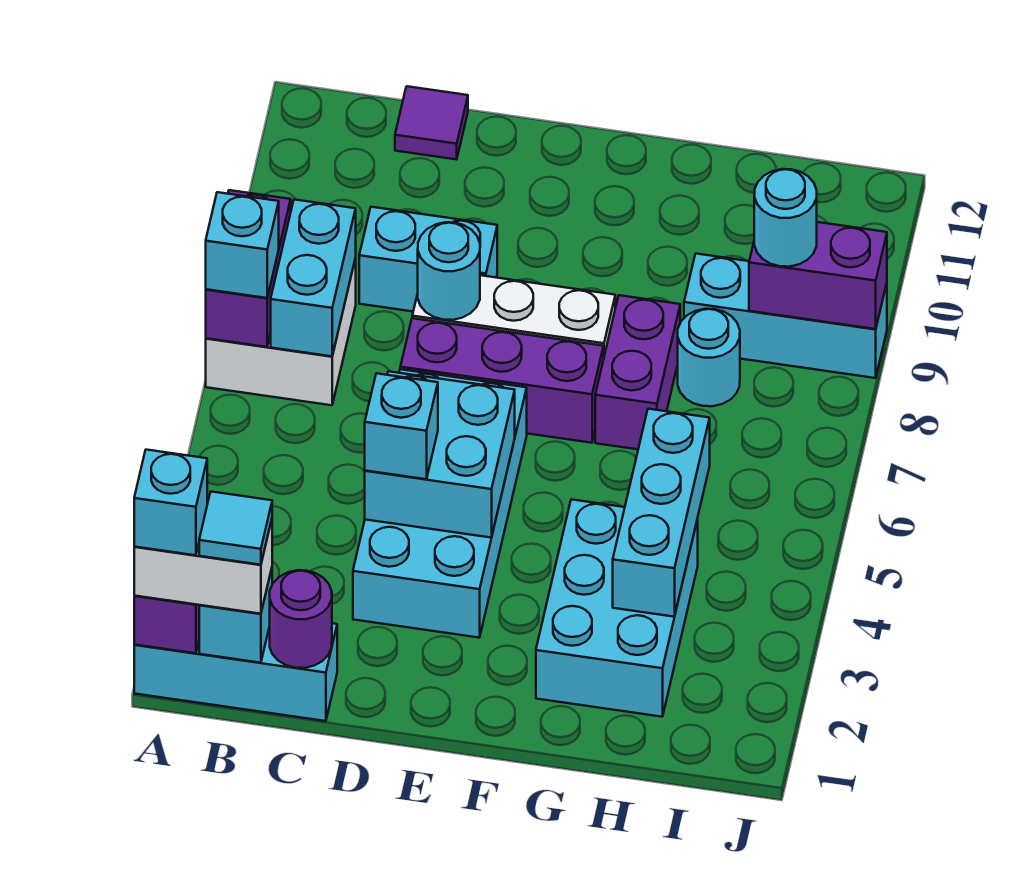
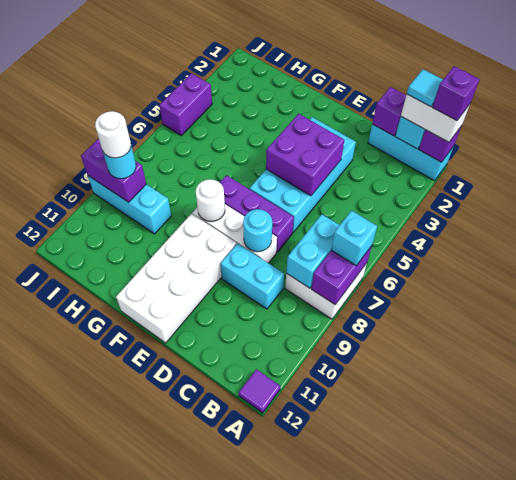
cyan brick A1 level 4 -> purple brick A1 level 4
purple round brick C1 level 2 -> purple brick C1 level 2
purple tile C12 level 1 -> purple tile A12 level 1
cyan brick D4:E5 level 2 -> purple brick D4:E5 level 2
cyan brick D4 level 3 -> none
none -> white brick E9:F12 level 1
none -> white round brick F8 level 2
cyan brick G2:H4 level 1 -> none
purple brick G7:G8 level 1 -> purple brick J4:J5 level 1
cyan brick H3:H5 level 2 -> none
cyan round brick H8 level 1 -> none
none -> white round brick I9 level 4

